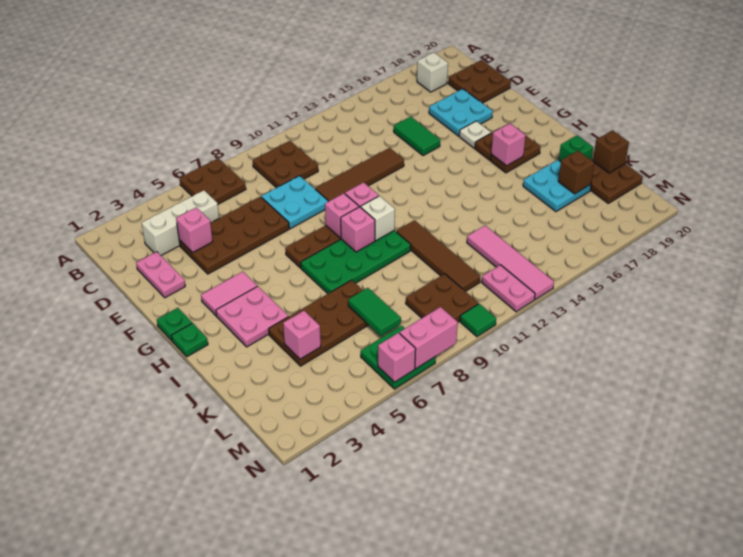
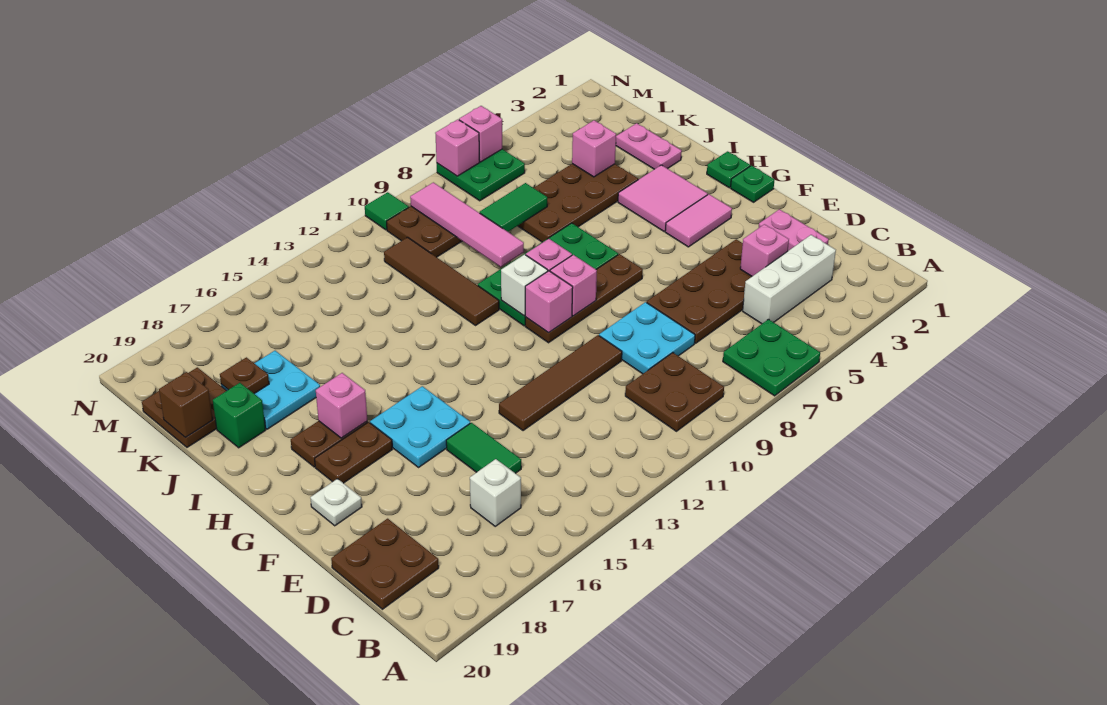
brown plate A6:B7 level 1 -> green plate A6:B7 level 1
white brick B18 level 1 -> white brick C16 level 1
cyan plate D17:E18 level 1 -> cyan plate F15:G16 level 1
white plate F17 level 1 -> white plate F19 level 1
pink plate H3:I4 level 1 -> pink tile H3:I4 level 1
green tile K7:L7 level 2 -> green tile K7:K8 level 2
pink tile K13:N13 level 1 -> pink tile J9:M9 level 2
brown brick K18 level 2 -> brown plate K18 level 2
pink plate M12:N12 level 1 -> pink plate J2:K2 level 1
pink brick N7:N8 level 2 -> pink brick N7 level 2

